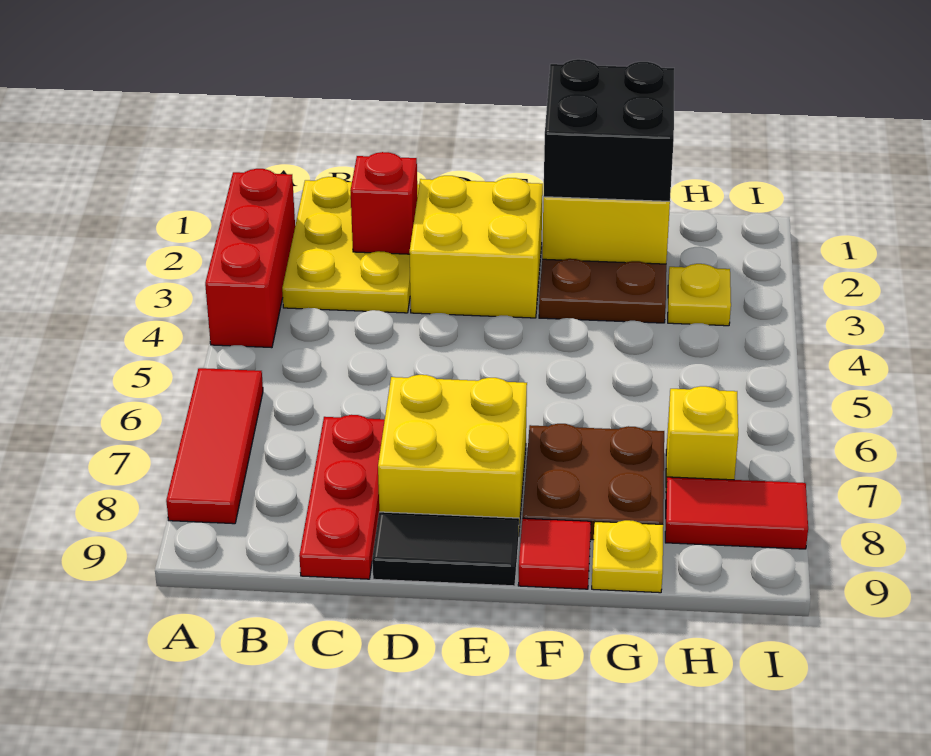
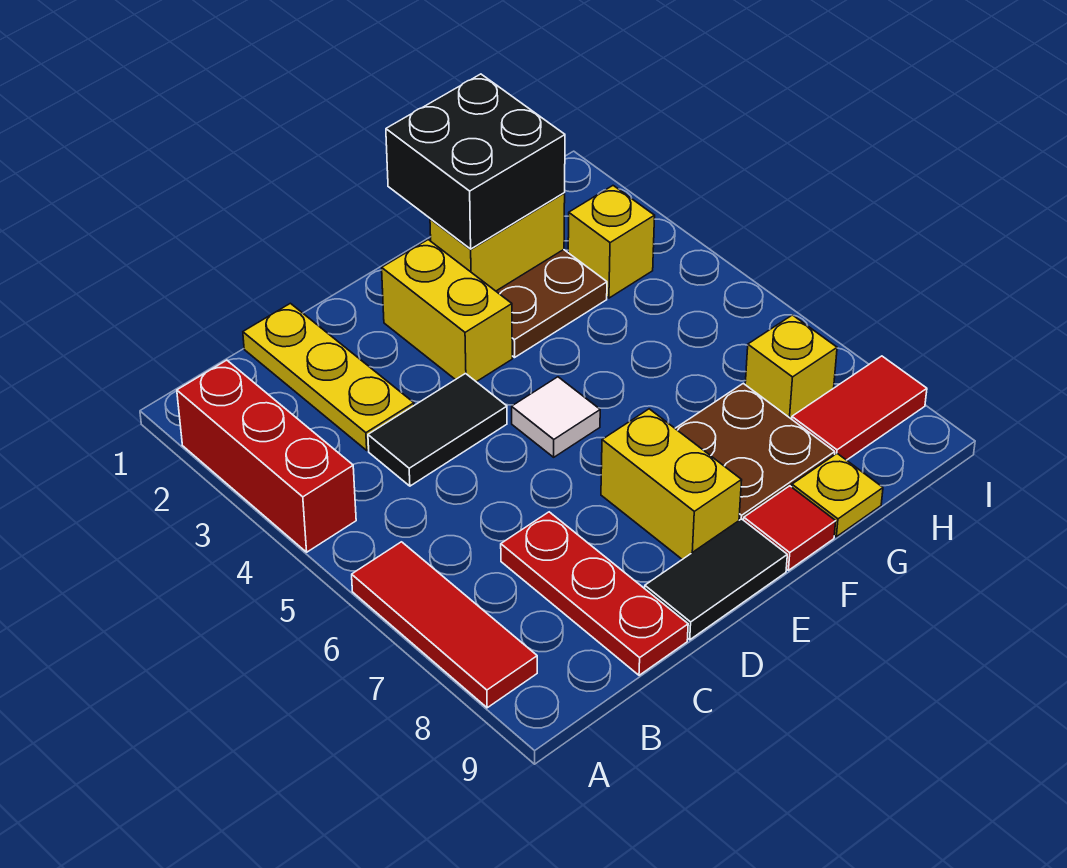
yellow plate B1:C3 level 1 -> yellow plate C1:C3 level 1
red brick C2 level 2 -> none
none -> black tile C4:D4 level 1
yellow brick D2:E3 level 1 -> yellow brick E2:E3 level 1
yellow brick D7:E8 level 1 -> yellow brick E7:E8 level 1
none -> white tile E5 level 1
yellow plate H3 level 1 -> yellow brick H3 level 1

